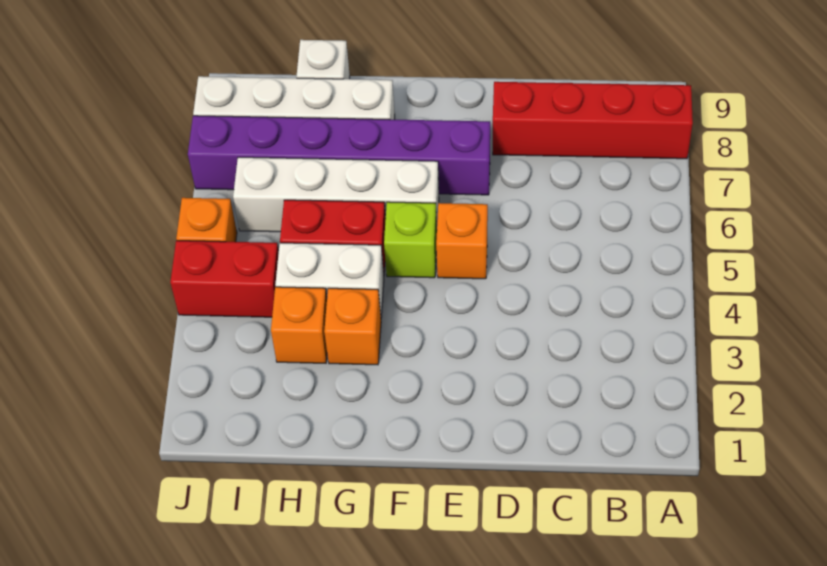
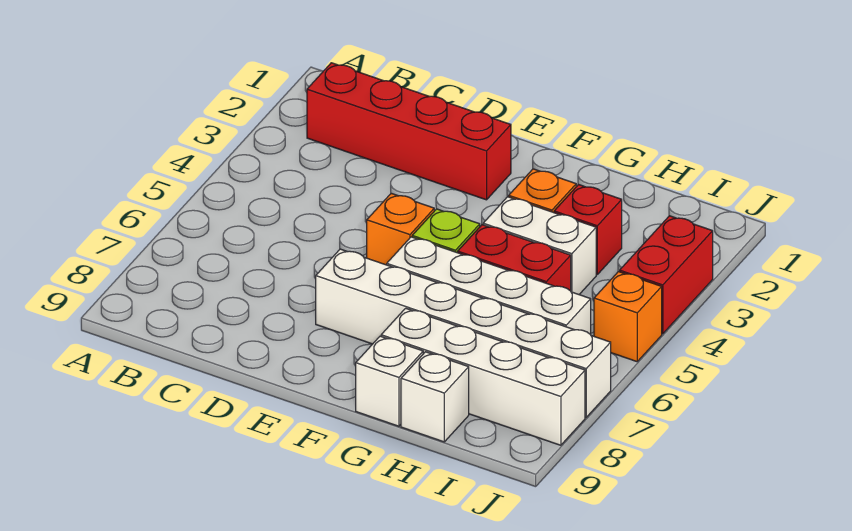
red brick A8:D8 level 1 -> red brick B2:E2 level 1
purple brick E7:J7 level 1 -> white brick E7:J7 level 1
none -> white brick G9 level 1
orange brick H3 level 1 -> red brick H3 level 1
red brick I4:J4 level 1 -> red brick J3:J4 level 1

